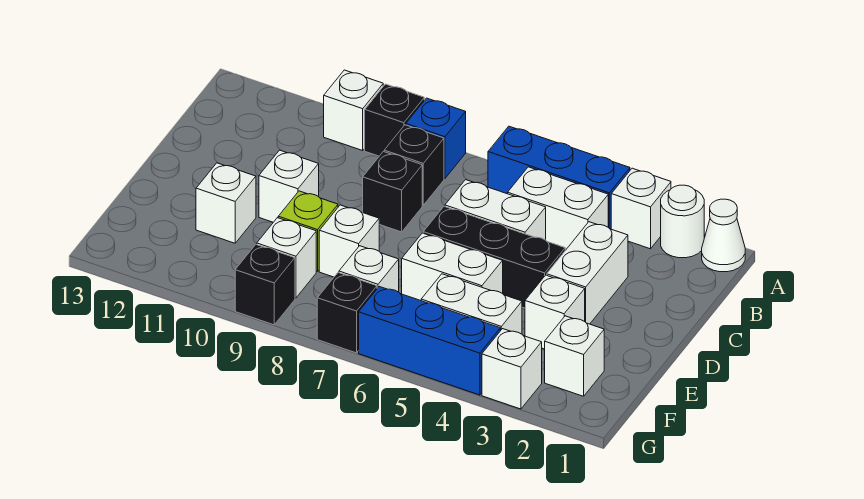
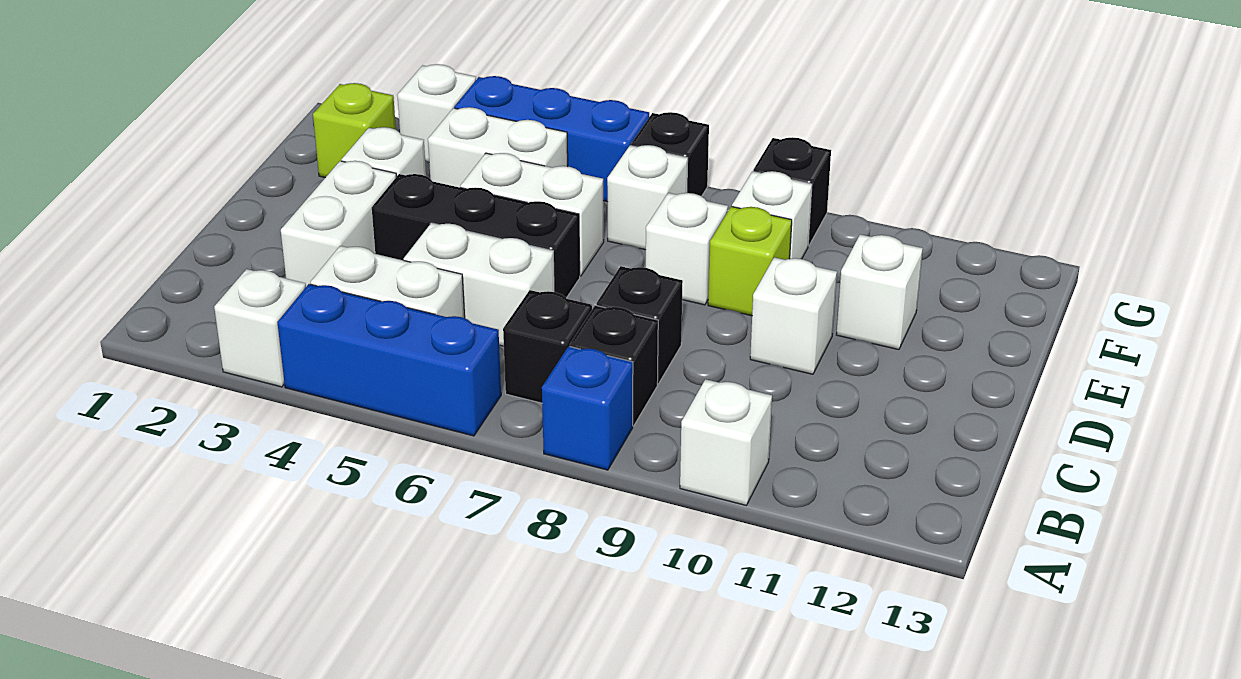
white cone A1 level 1 -> none
white round brick A2 level 1 -> none
black brick A9 level 1 -> black brick B7 level 1
white brick F2 level 1 -> lime brick F2 level 1

